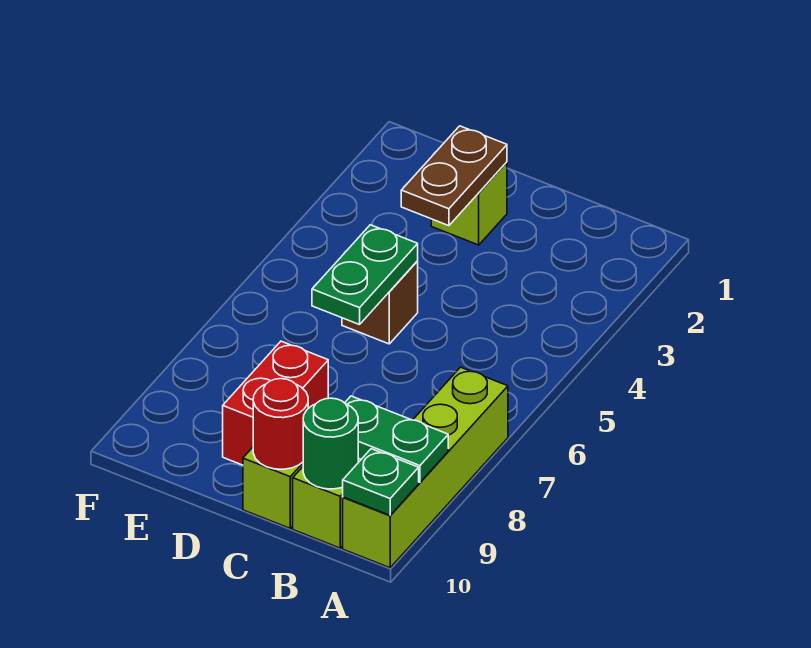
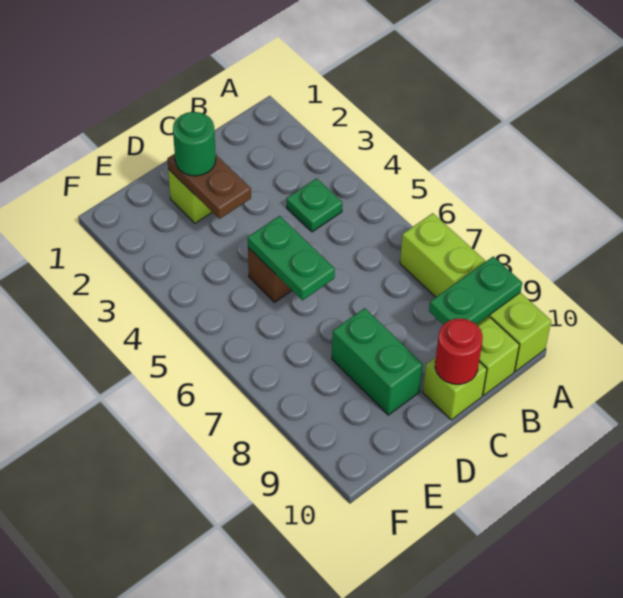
green plate A10 level 2 -> green plate B4 level 1
green round brick B10 level 2 -> green round brick D2 level 3
red brick D8:D9 level 1 -> green brick D8:D9 level 1

